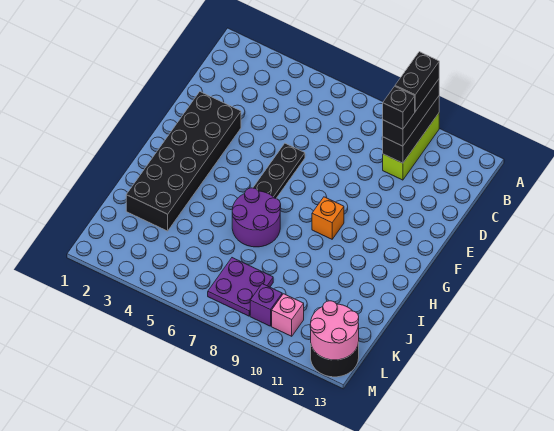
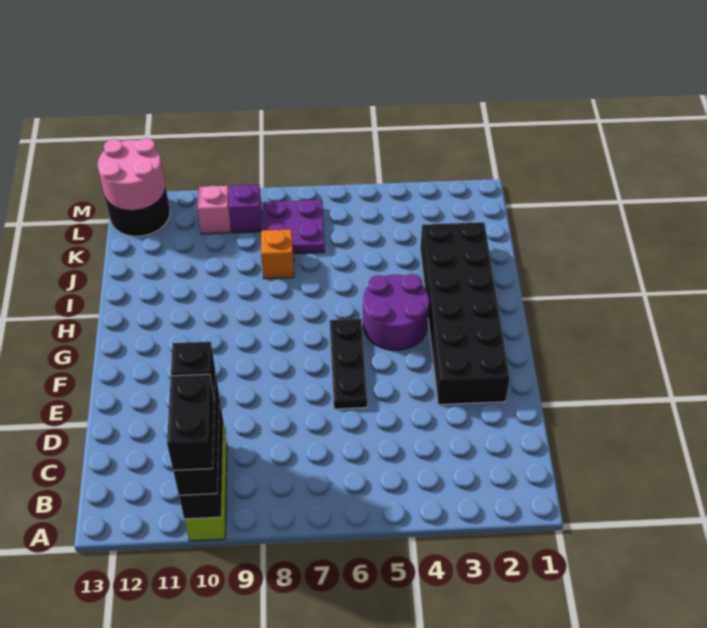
orange brick G9 level 1 -> orange brick J8 level 1
purple round brick H6:I7 level 1 -> purple round brick G4:H5 level 1

